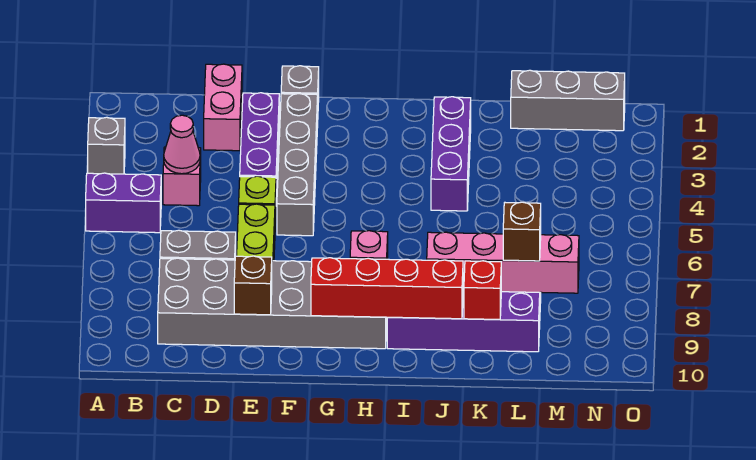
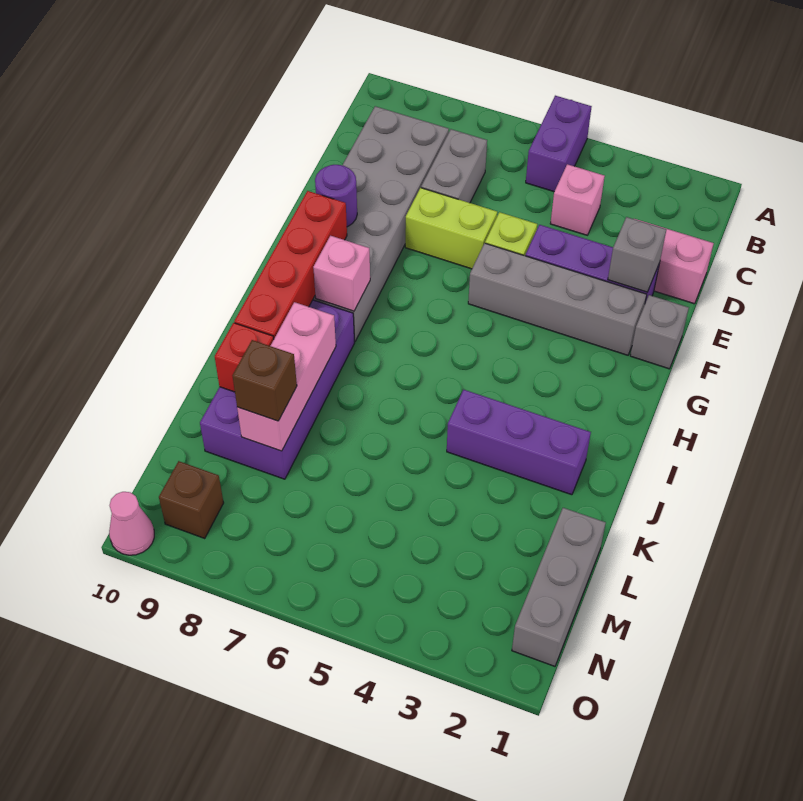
grey brick A3 level 1 -> grey brick E2 level 2
pink cone C4 level 2 -> pink cone O10 level 1
brown brick E9 level 2 -> brown brick N9 level 1
none -> purple round brick F9 level 2
pink brick J8:M8 level 2 -> pink brick J8:L8 level 2

